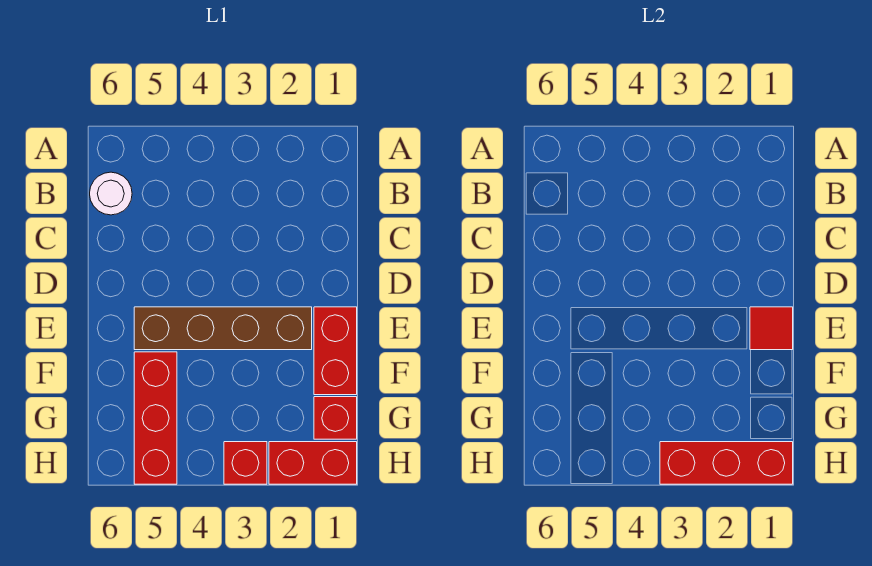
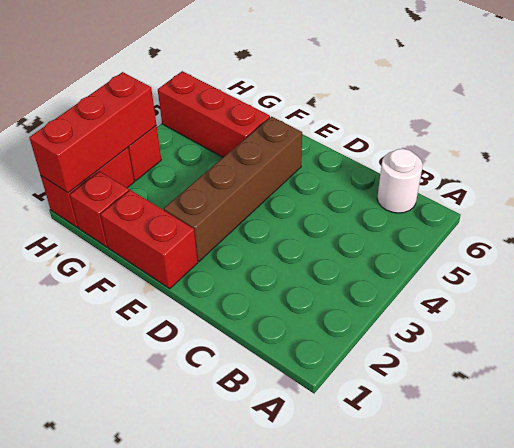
red tile E1 level 2 -> none

